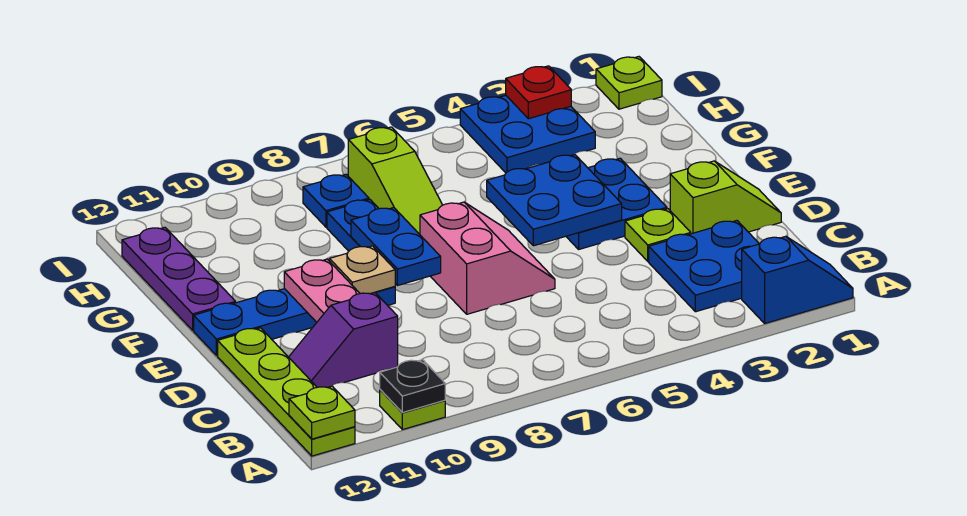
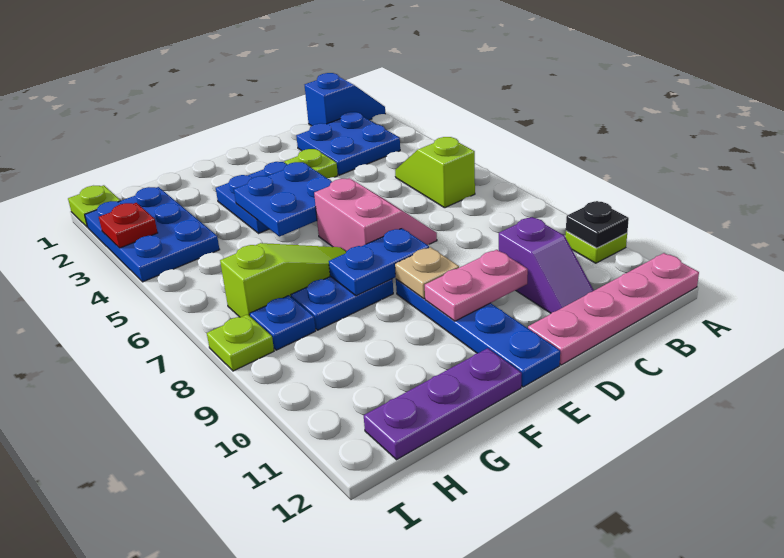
blue slope A1:A2 level 1 top 2 -> blue slope A1:B1 level 1 top B
lime plate A12:D12 level 1 -> pink plate A12:D12 level 1
lime plate A12 level 2 -> lime plate I8 level 1
lime slope D1:D2 level 1 top 2 -> lime slope B5:B6 level 1 top 6
pink slope D6:E7 level 1 top 7 -> pink slope D6:E7 level 1 top E
blue plate H3:I4 level 1 -> blue plate H2:I4 level 1

